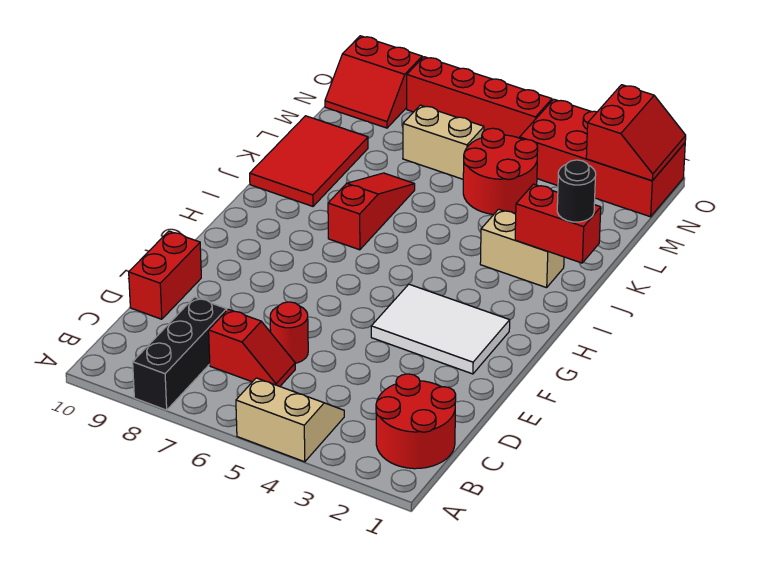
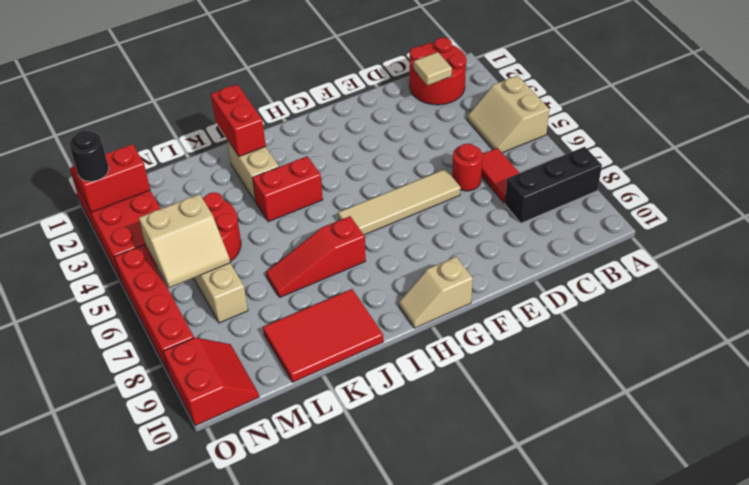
none -> tan tile C2 level 2
red slope C6:C7 level 1 top 7 -> red tile C6:C7 level 1
red brick D10:E10 level 1 -> red brick I4:J4 level 1
none -> tan tile E6:H6 level 1
white tile F2:G4 level 1 -> none
none -> tan slope G10:H10 level 1 top G
black round brick J1 level 3 -> black round brick O2 level 3
none -> tan slope M5:N6 level 2 top 5

